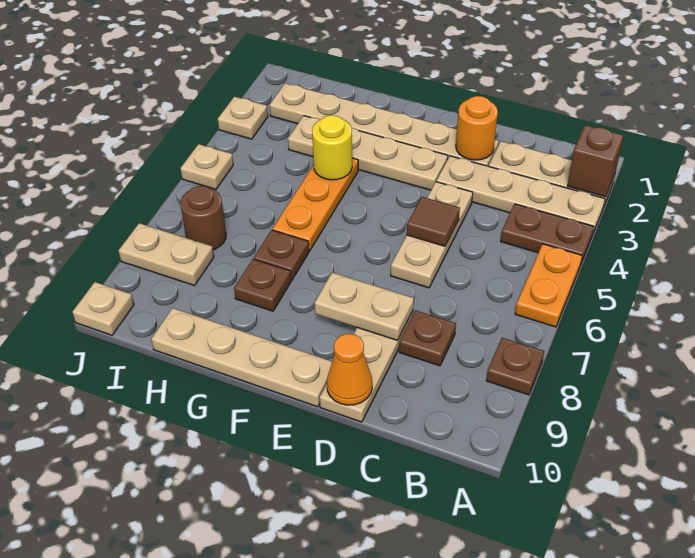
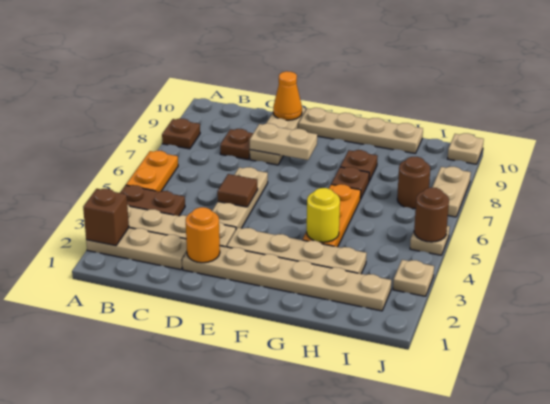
tan plate I8:J8 level 1 -> tan plate J7:J8 level 1
none -> brown round brick J5 level 2

